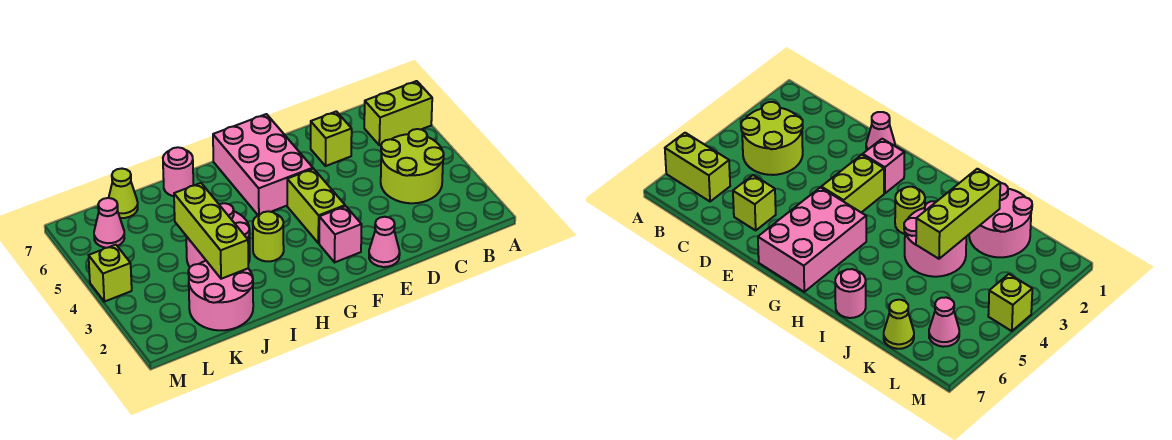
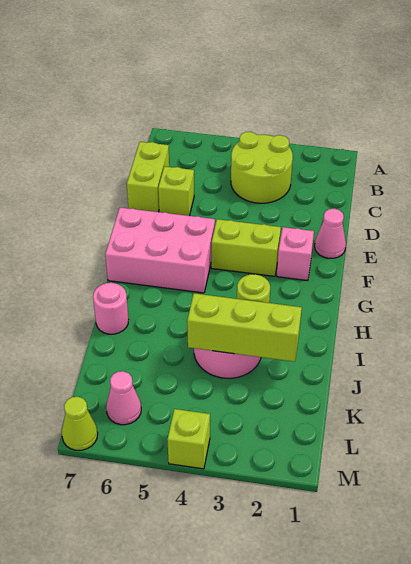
lime brick A6:B6 level 1 -> lime brick C7:D7 level 1
pink round brick J1:K2 level 1 -> none
lime cone K7 level 1 -> lime cone M7 level 1

